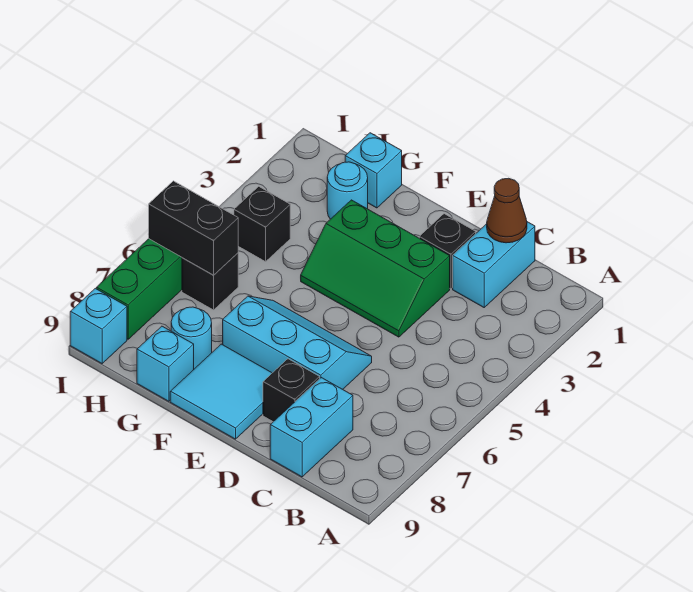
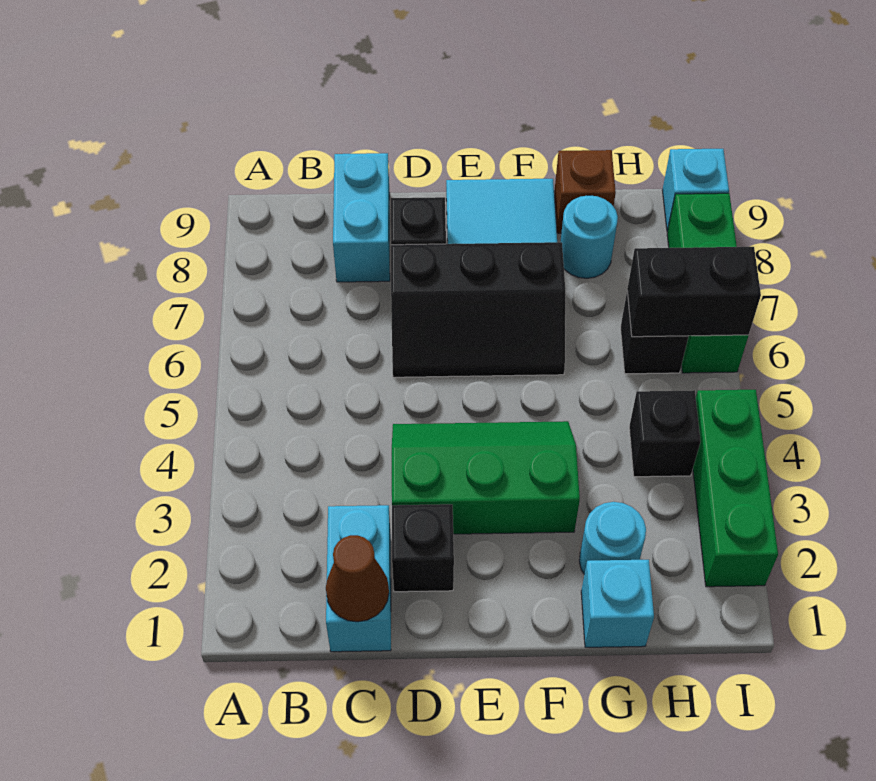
cyan slope D6:F7 level 1 top 7 -> black slope D6:F7 level 1 top 7
cyan brick G9 level 1 -> brown brick G9 level 1
none -> green brick I2:I4 level 1

